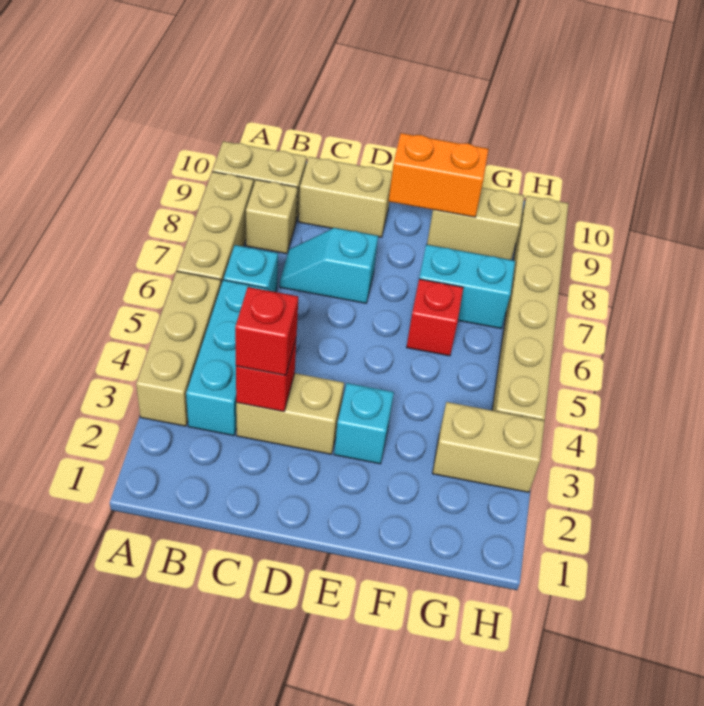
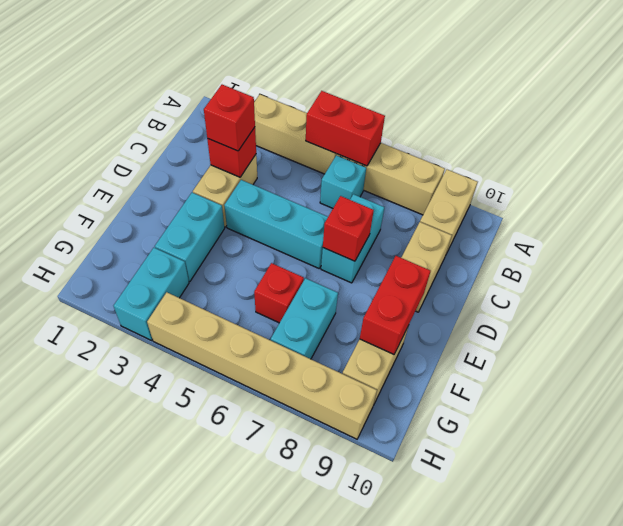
none -> red brick A5:A6 level 2
cyan brick B3:B5 level 1 -> cyan brick D4:D6 level 1
tan brick B8 level 1 -> none
cyan slope C7:D7 level 1 top D -> cyan brick C7:D7 level 1
none -> red brick D7 level 2
cyan brick E3 level 1 -> cyan brick E3:F3 level 1
orange brick E9:F9 level 2 -> red brick E9:F9 level 2
tan brick G3:H3 level 1 -> cyan brick G3:H3 level 1

